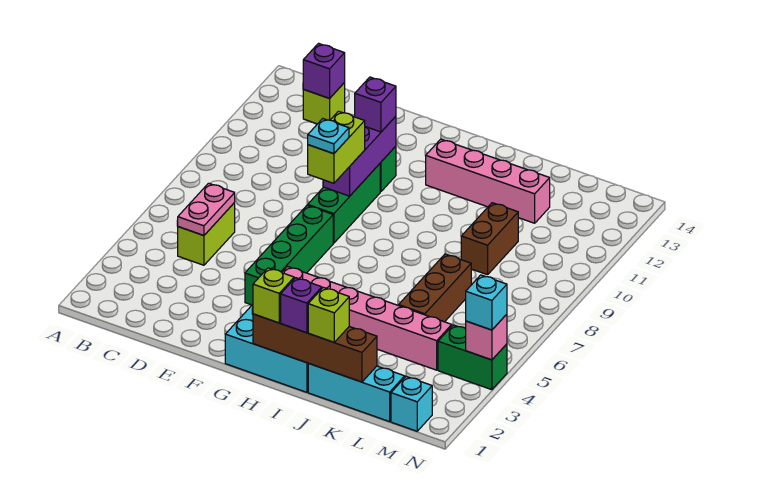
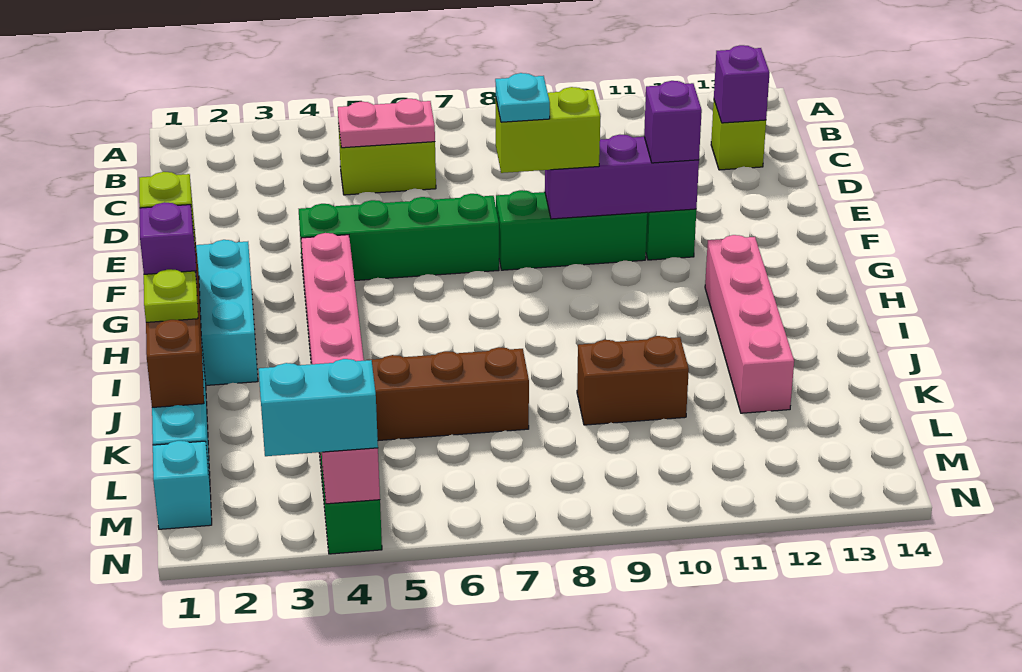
lime brick J1 level 3 -> lime plate J1 level 3
cyan brick N4 level 3 -> cyan brick N3:N4 level 3

